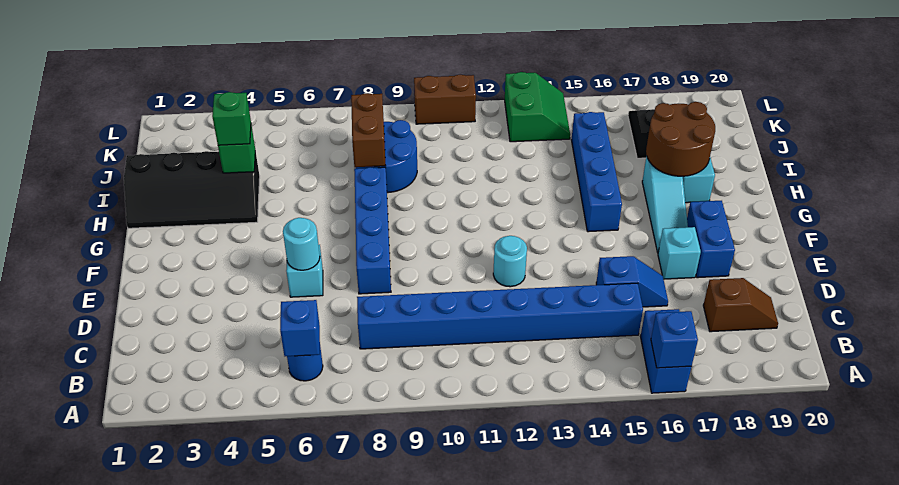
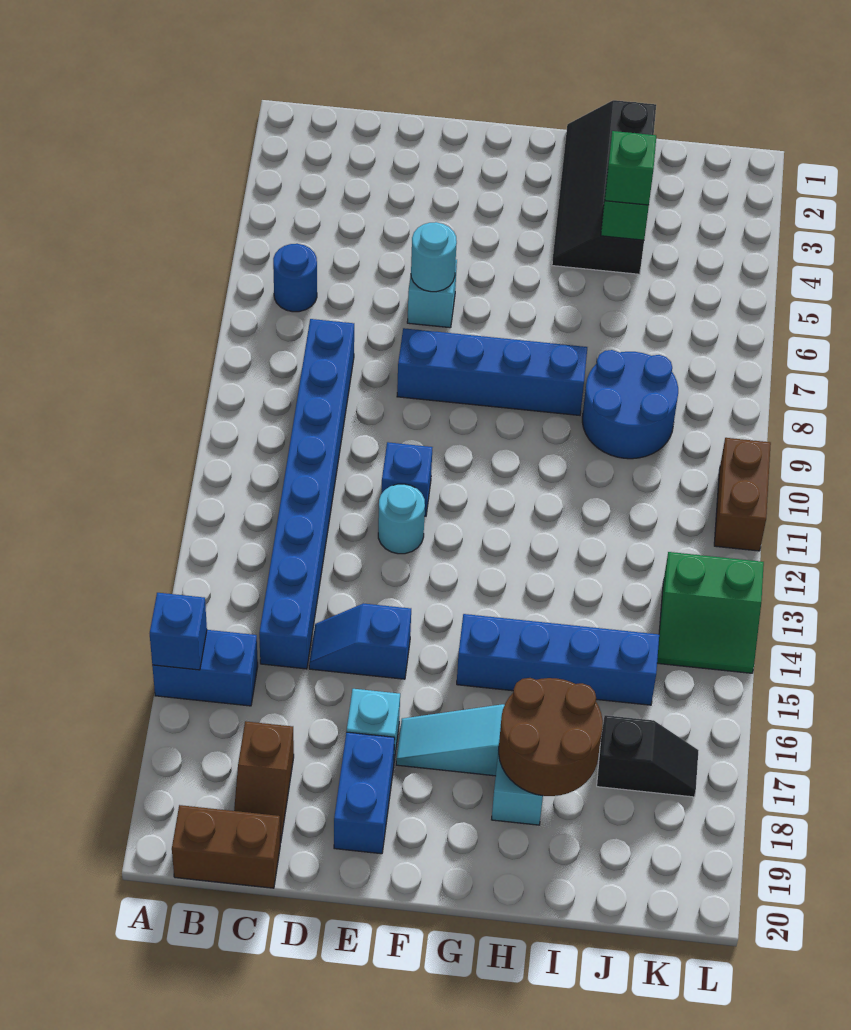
blue brick B6 level 2 -> blue brick E11 level 1
blue slope D15:D16 level 1 top 15 -> blue slope D15:E15 level 1 top E
blue brick E18:F18 level 1 -> blue brick E18:E19 level 1
brown brick I8:J8 level 2 -> brown brick B20:C20 level 1

